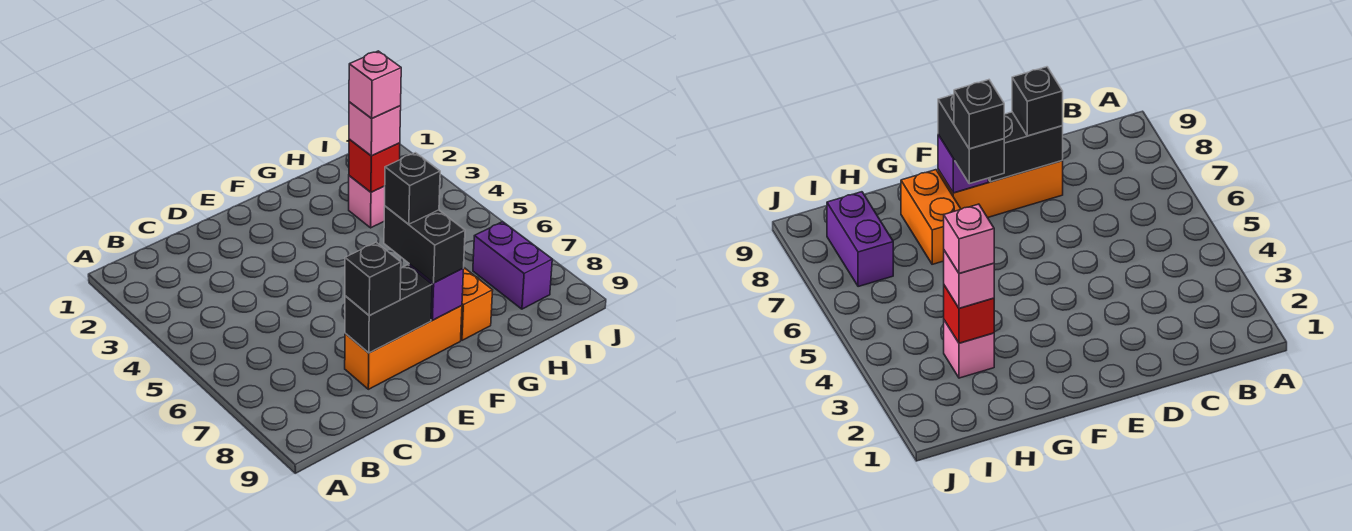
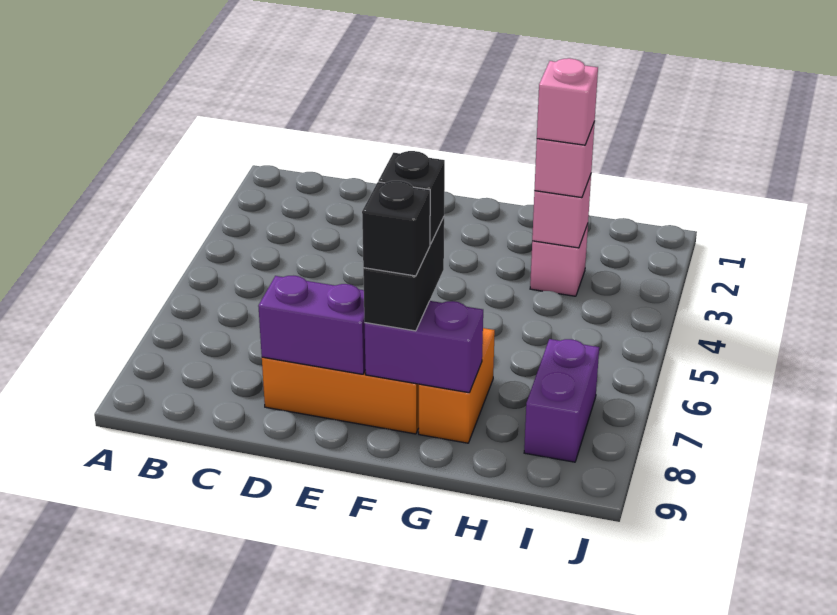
black brick D8:E8 level 2 -> purple brick D8:E8 level 2
black brick D8 level 3 -> black brick F8 level 4
purple brick F8 level 2 -> purple brick F8:G8 level 2
red brick H3 level 2 -> pink brick H3 level 2

